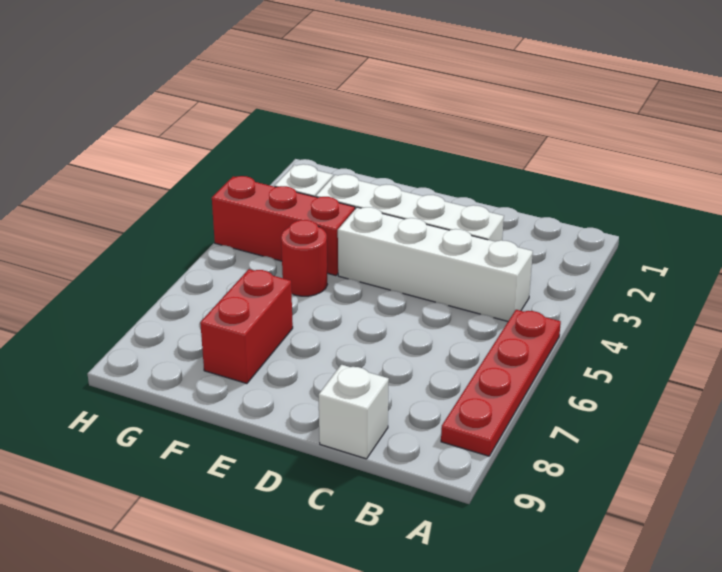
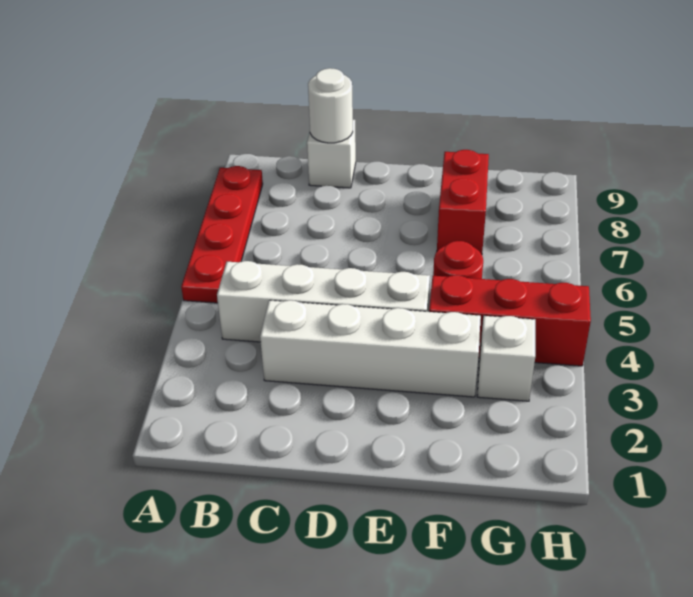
none -> white round brick C9 level 2

